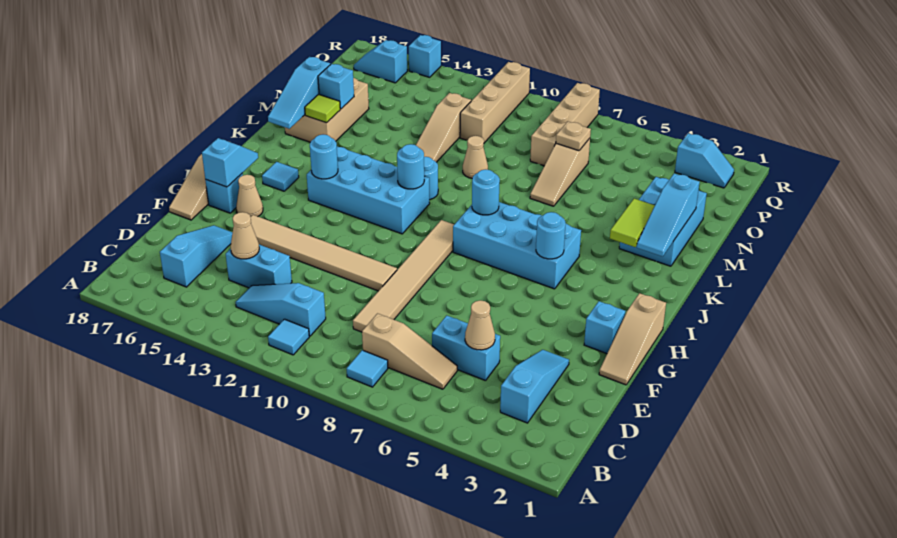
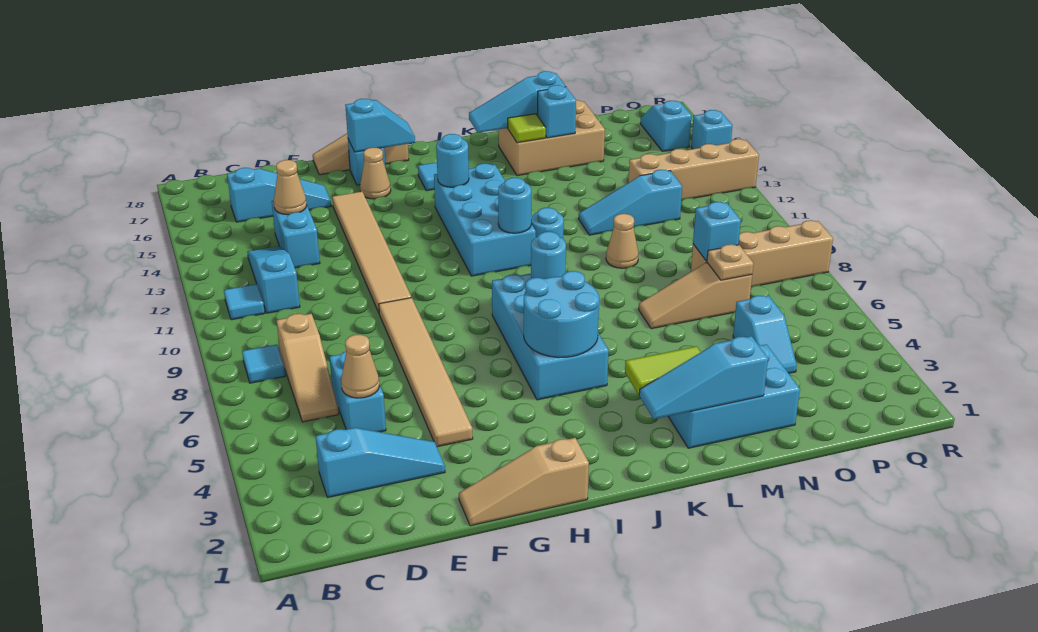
tan tile D9:I9 level 1 -> tan tile F4:F9 level 1
cyan brick G2 level 1 -> cyan brick O8 level 2
cyan round brick I5 level 2 -> cyan round brick I5:J6 level 2
tan slope M12:O12 level 1 top O -> cyan slope M12:O12 level 1 top O
tan brick O11:R11 level 1 -> tan brick O13:R13 level 1
cyan slope Q2:Q3 level 1 top 3 -> cyan slope O4:O5 level 1 top 5

